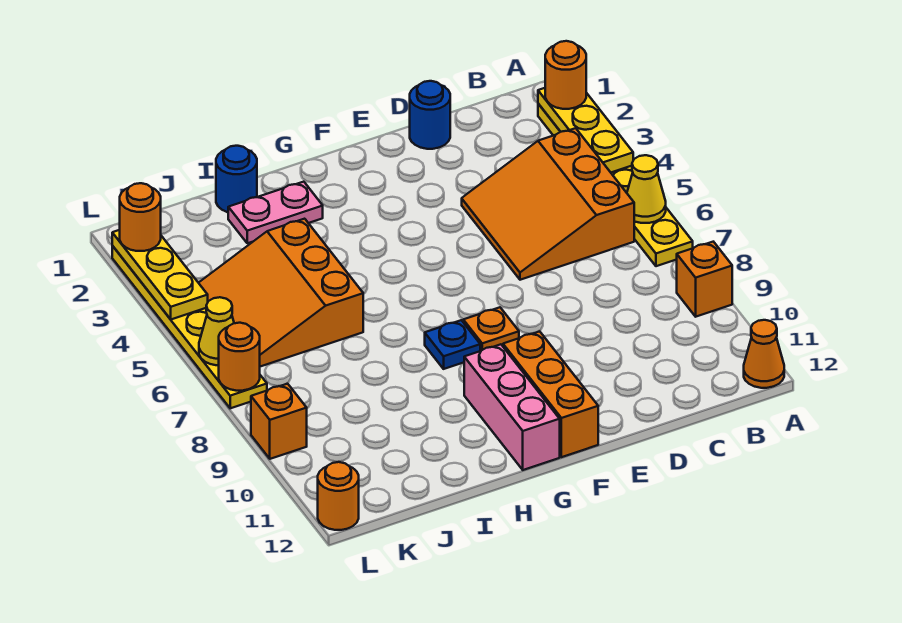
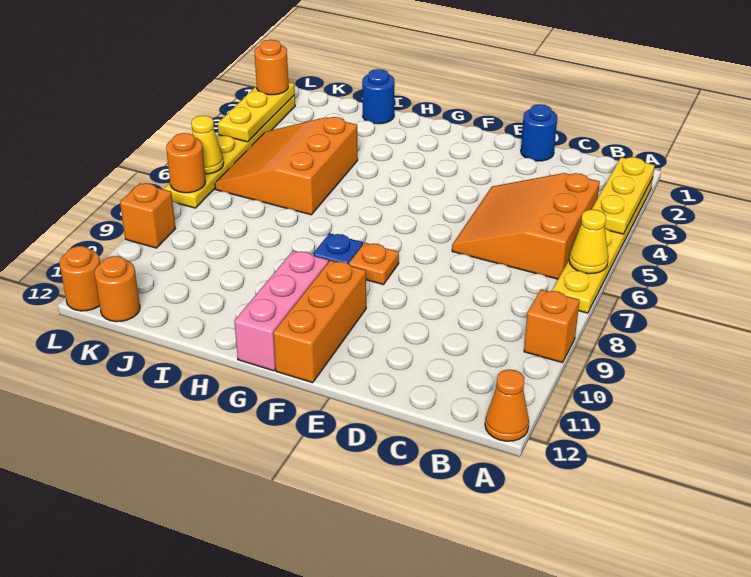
orange round brick A2 level 3 -> orange round brick K12 level 1
pink plate H2:I2 level 1 -> none

